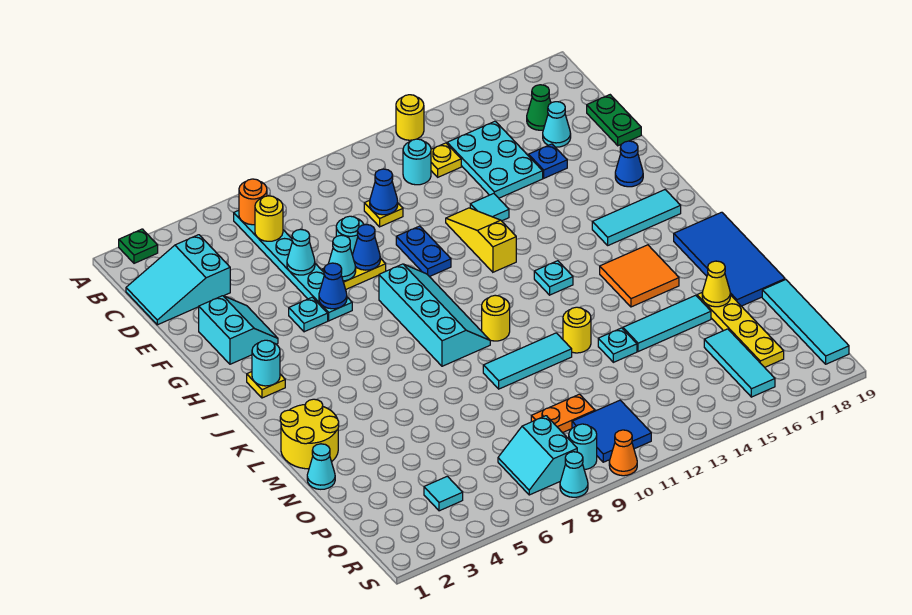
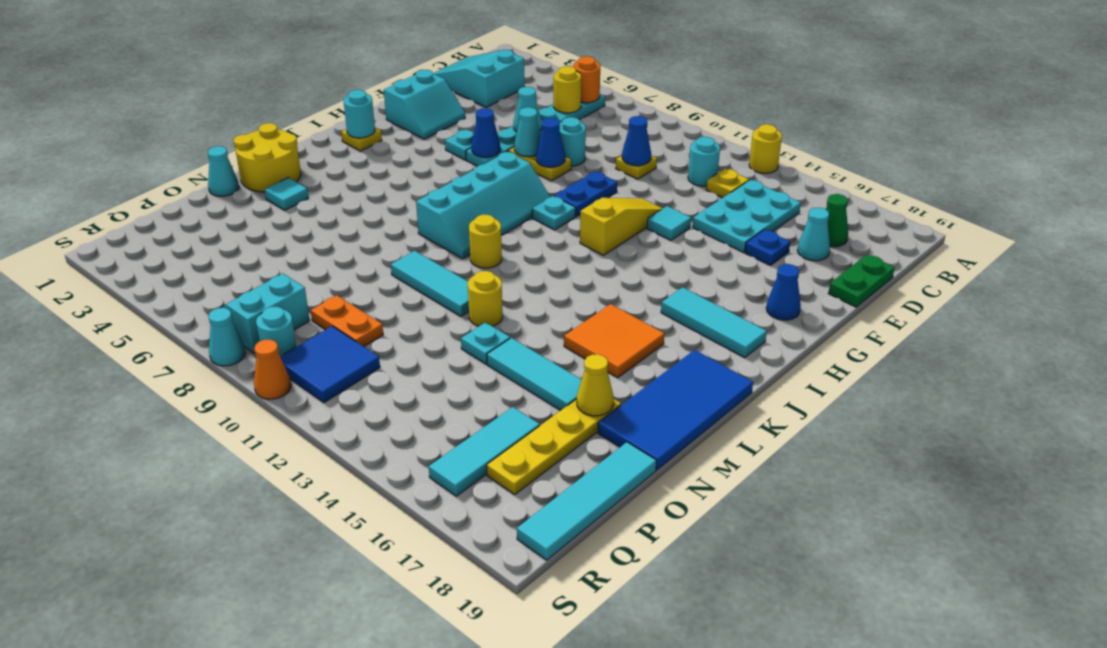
green plate A2 level 1 -> none
cyan plate J13 level 1 -> cyan plate H10 level 1
cyan tile Q4 level 1 -> cyan tile M3 level 1

